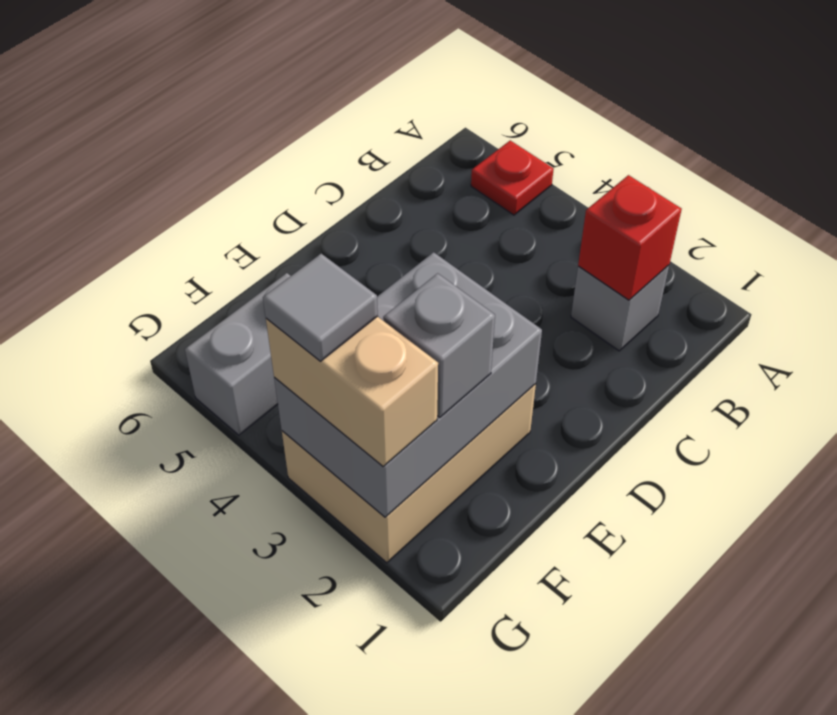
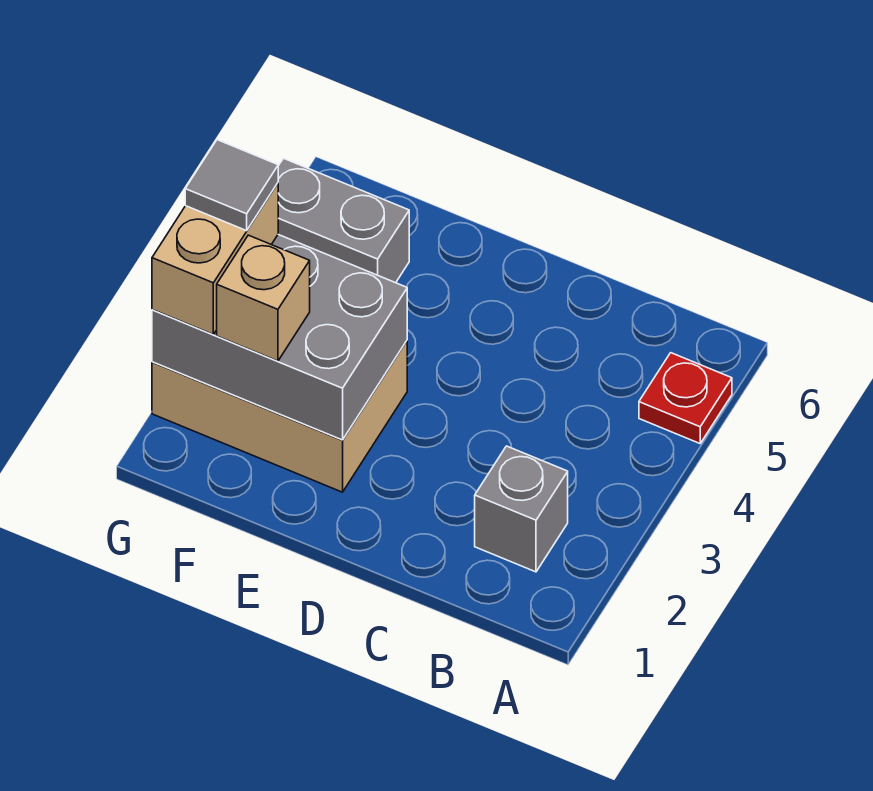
red brick B2 level 2 -> none
grey brick F2 level 3 -> tan brick F2 level 3

